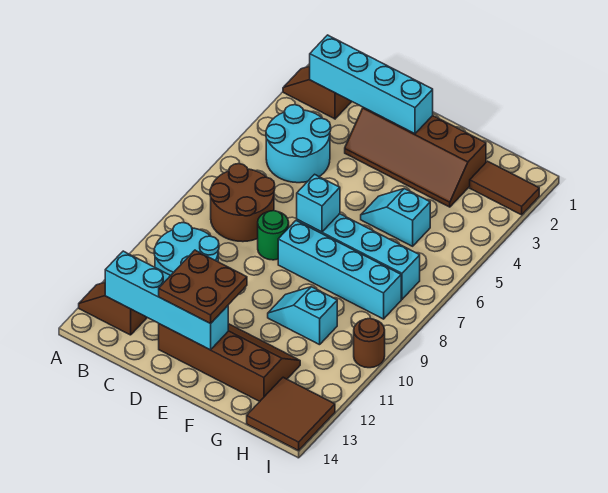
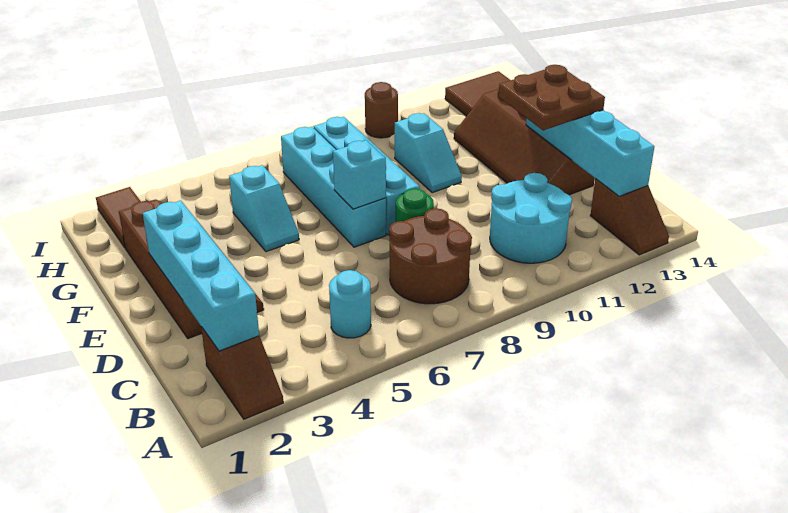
cyan round brick B4:C5 level 1 -> cyan round brick B5 level 1

